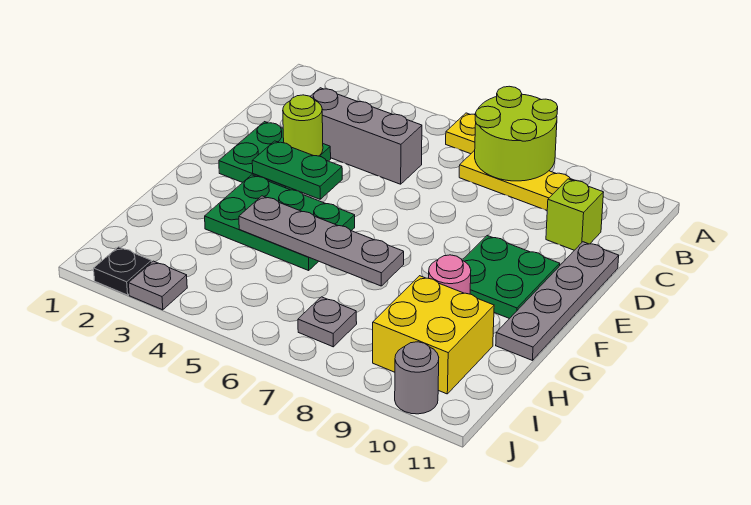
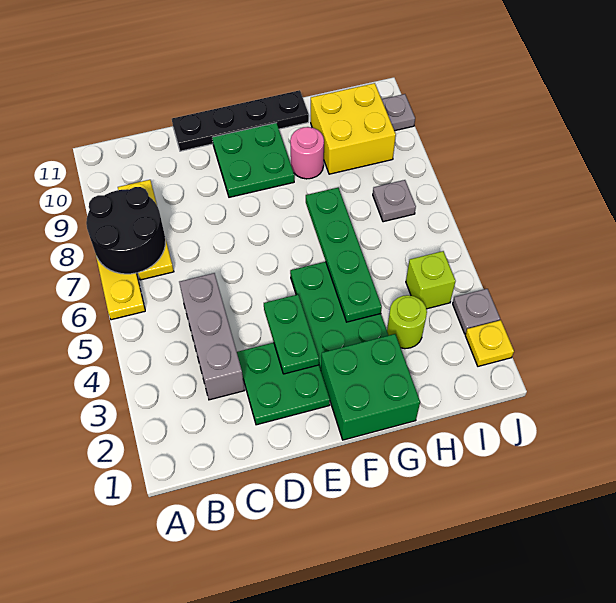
lime round brick A7:B8 level 2 -> black round brick A7:B8 level 2
lime brick C10 level 1 -> lime brick I4 level 1
lime round brick D3 level 2 -> lime round brick H3 level 1
grey plate D11:G11 level 1 -> black plate D11:G11 level 1
none -> green brick F1:G2 level 1
grey plate G4:G7 level 2 -> green plate G4:G7 level 2
black plate J2 level 1 -> yellow plate J2 level 1
grey round brick J10 level 1 -> grey plate J10 level 1

